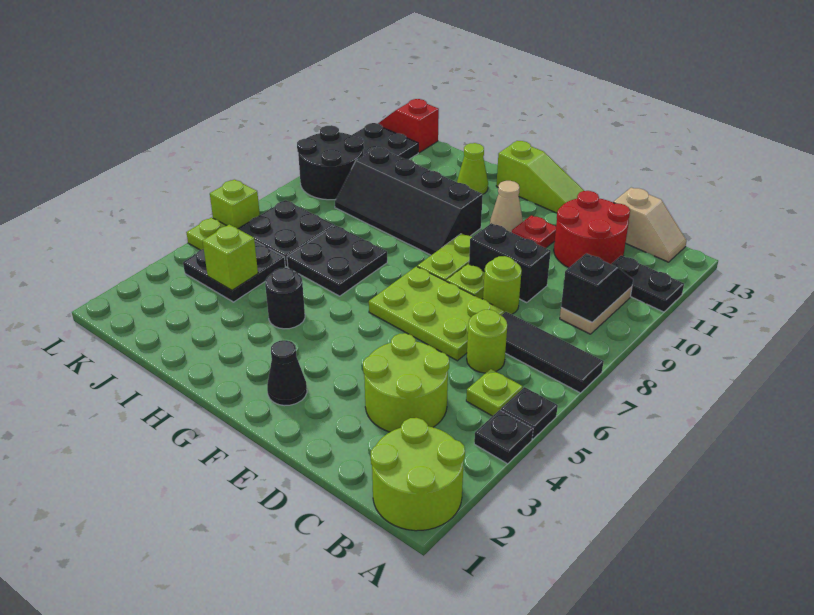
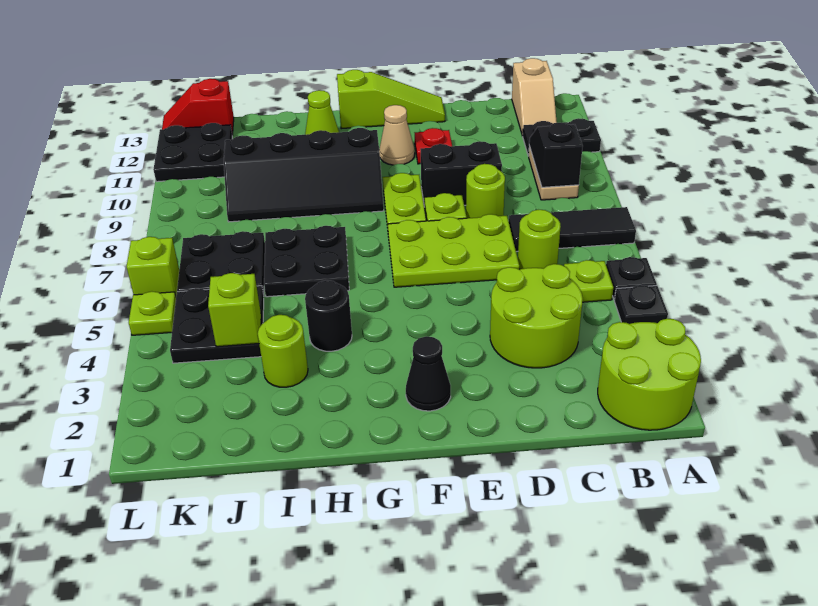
tan slope B13:C13 level 1 top C -> tan slope B12:B13 level 1 top 13
red round brick C11:D12 level 1 -> none
none -> lime round brick I3 level 1
black round brick K9:L10 level 1 -> none

